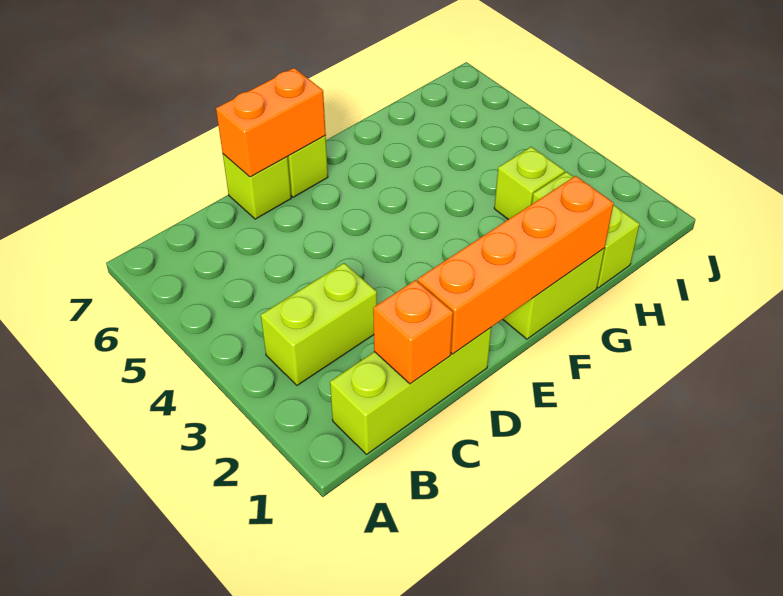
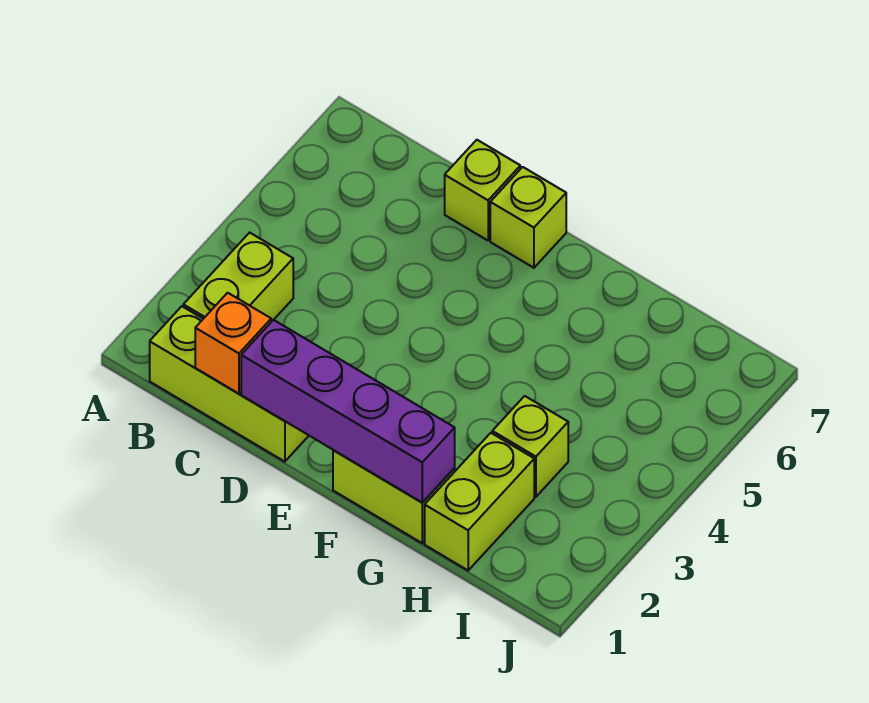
lime brick B3:C3 level 1 -> lime brick B2:B3 level 1
orange brick D1:G1 level 2 -> purple brick D1:G1 level 2
orange brick D7:E7 level 2 -> none

